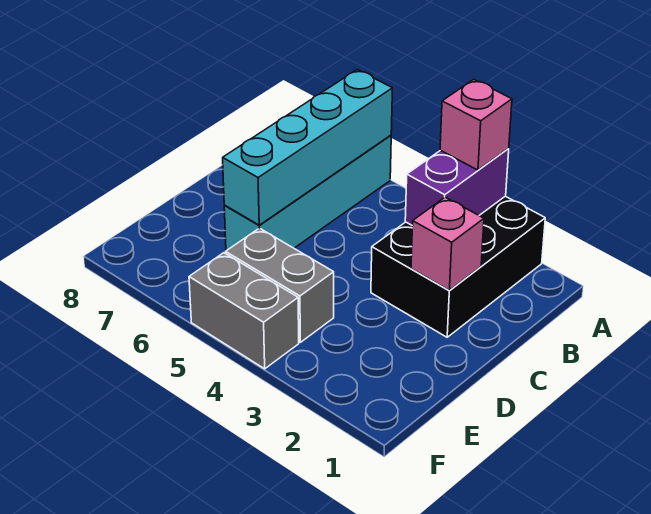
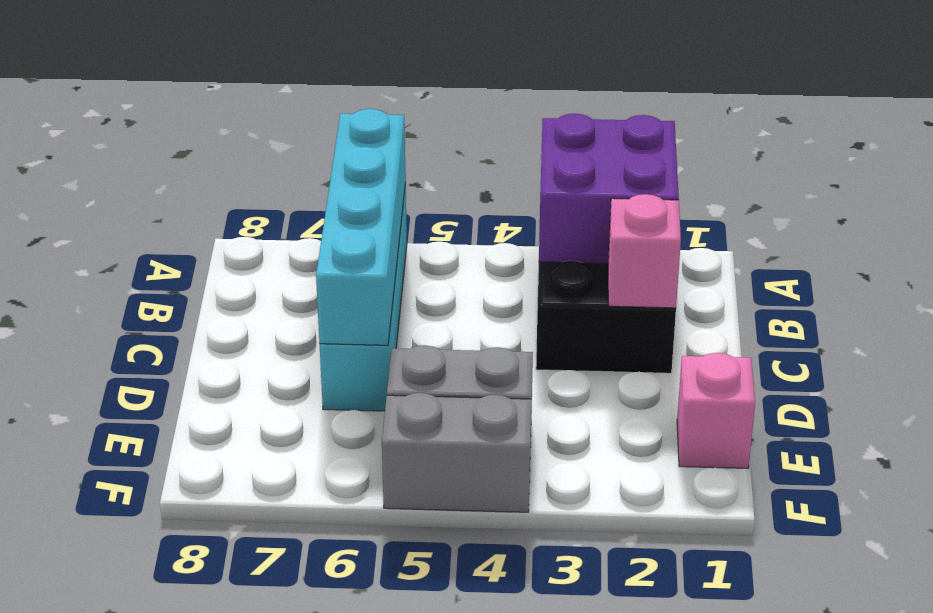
purple brick A3:B3 level 2 -> purple brick A2:B3 level 2
pink brick A3 level 3 -> pink brick E1 level 1

